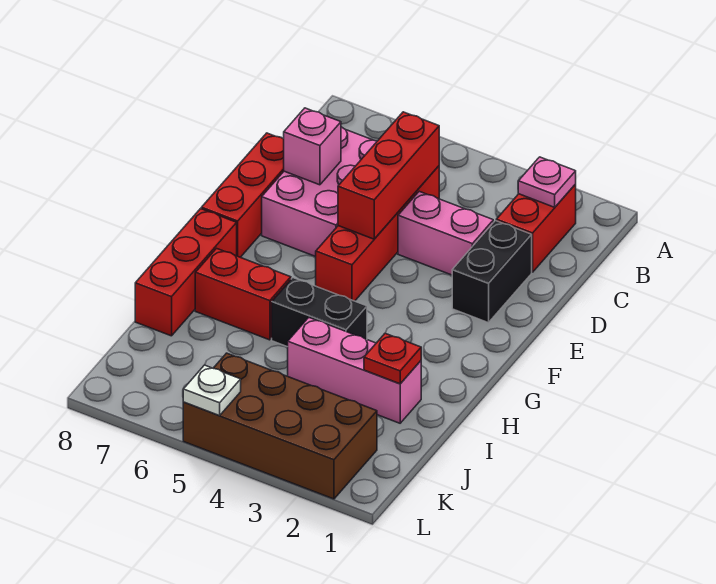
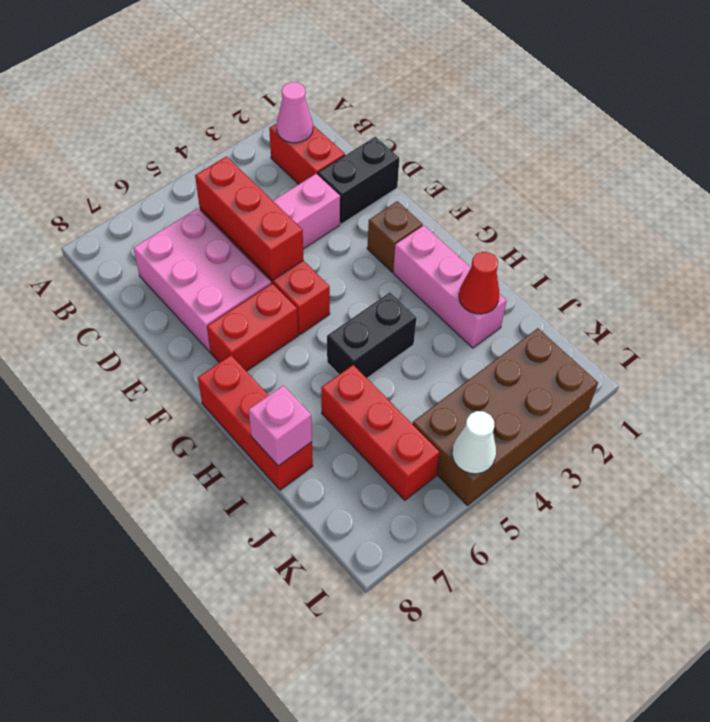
pink plate B2 level 2 -> pink cone B2 level 2
black brick D2:E2 level 1 -> black brick D1:D2 level 1
pink brick D7 level 2 -> pink brick I8 level 2
red brick D8:F8 level 1 -> red brick I6:K6 level 1
none -> brown brick F2 level 1
red brick H6:H7 level 1 -> red brick F6:F7 level 1
pink brick I2:I4 level 1 -> pink brick G2:I2 level 1
red plate I2 level 2 -> red cone I2 level 2
white plate L5 level 2 -> white cone L5 level 2

